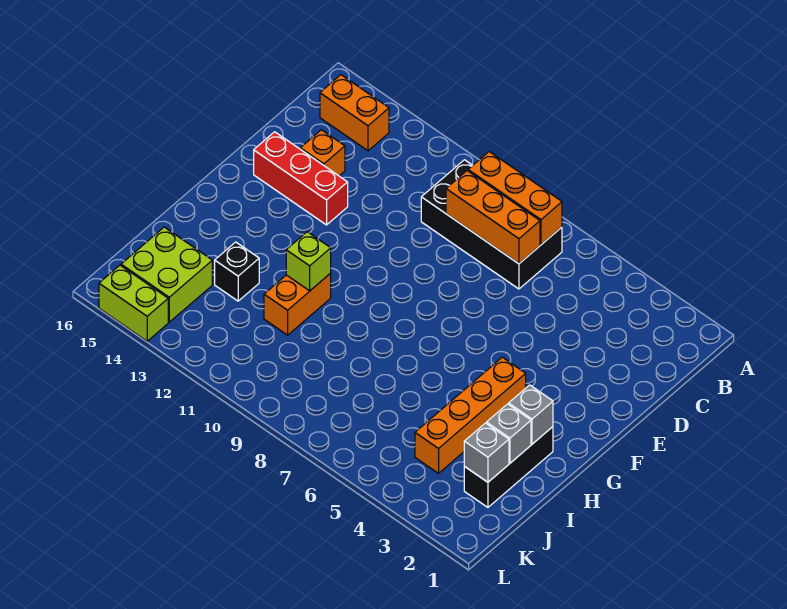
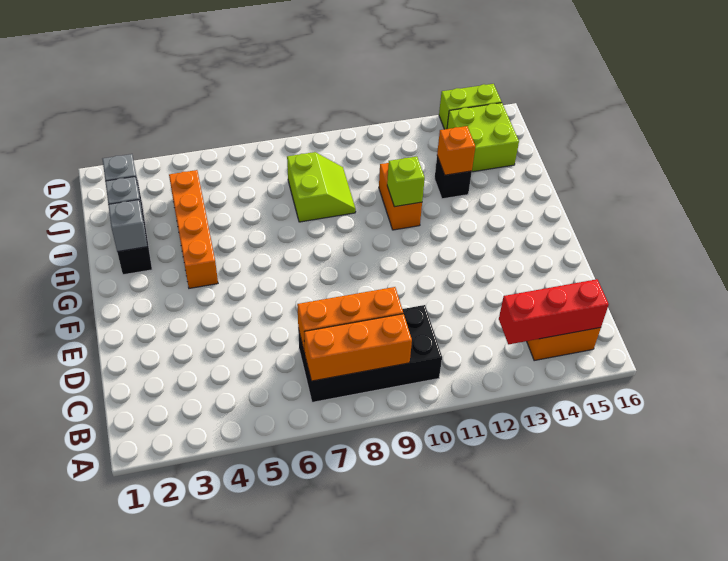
orange brick D14 level 1 -> orange brick I13 level 2
red brick E13:E15 level 1 -> red brick B13:B15 level 2
none -> lime slope I8:J9 level 1 top 8

